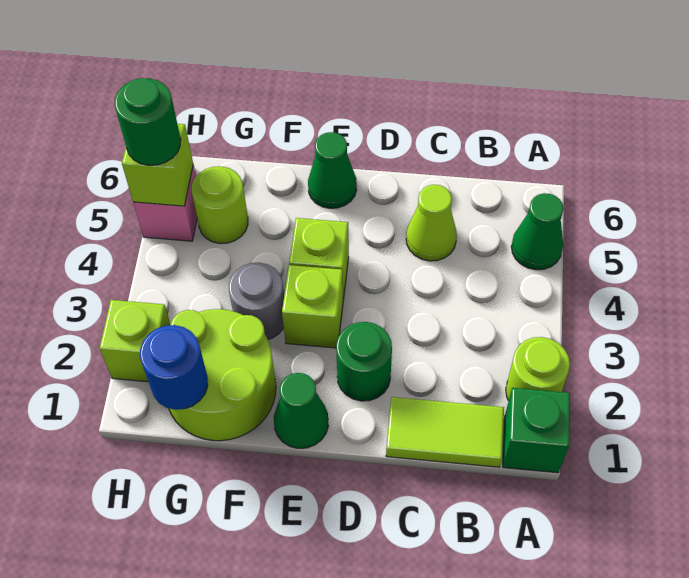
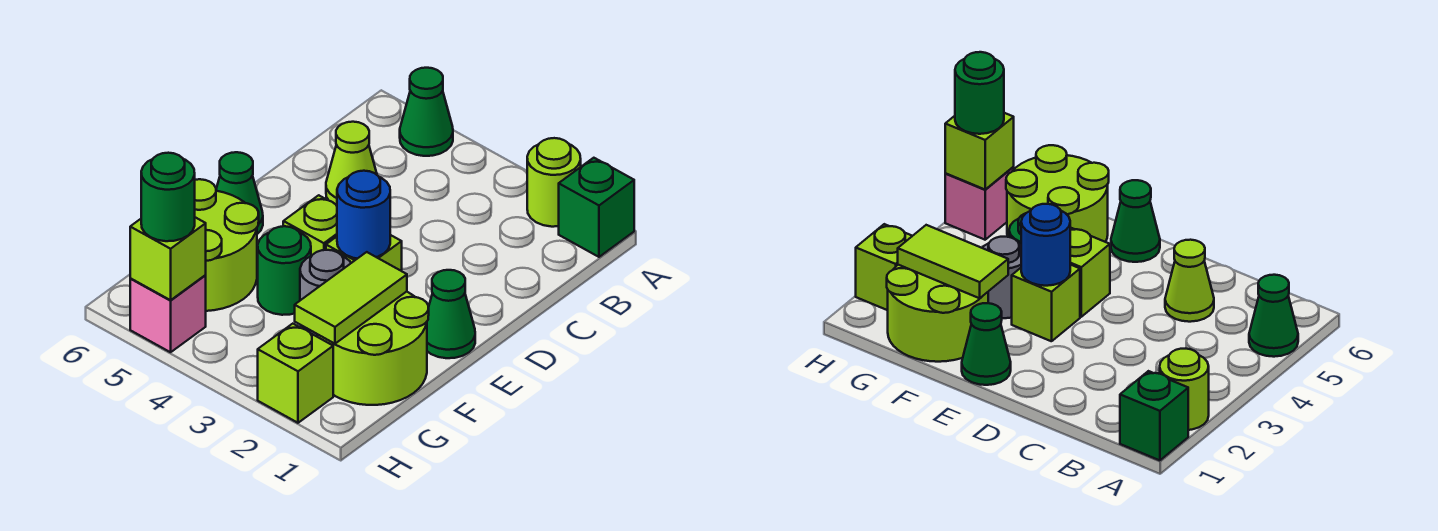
lime tile B1:C1 level 1 -> lime tile F2:G2 level 2
green round brick D2 level 1 -> green round brick F4 level 1
blue round brick G1 level 2 -> blue round brick E3 level 2
lime round brick G5 level 1 -> lime round brick F5:G6 level 1

